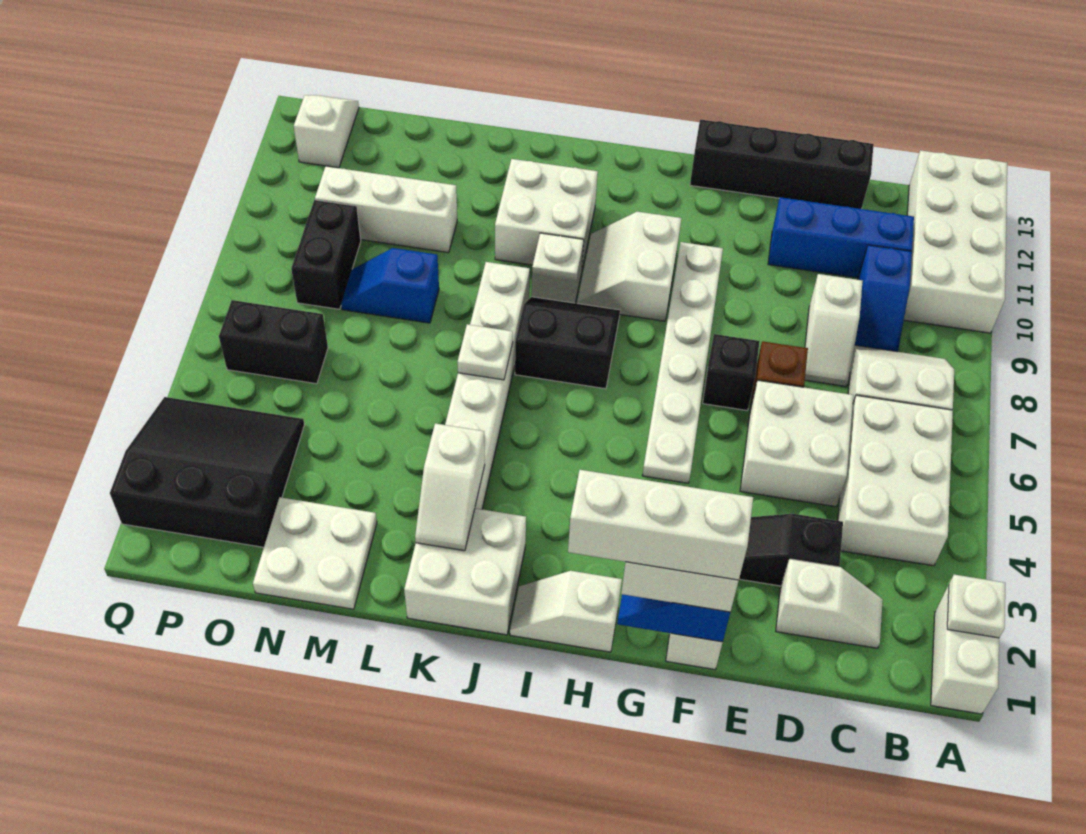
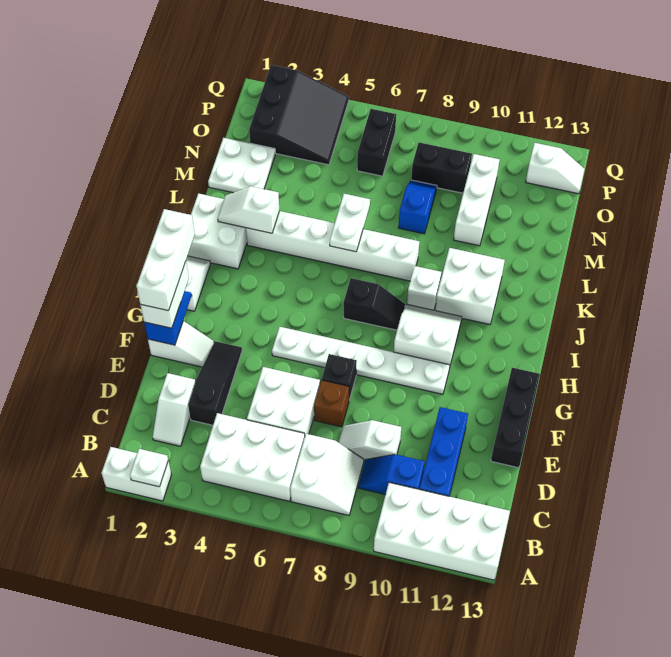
black brick D13:G13 level 1 -> black brick E13:G13 level 1
black slope I7:J8 level 1 top 7 -> black slope I7:I8 level 1 top 7
white plate K6 level 2 -> white plate K6:L6 level 2

